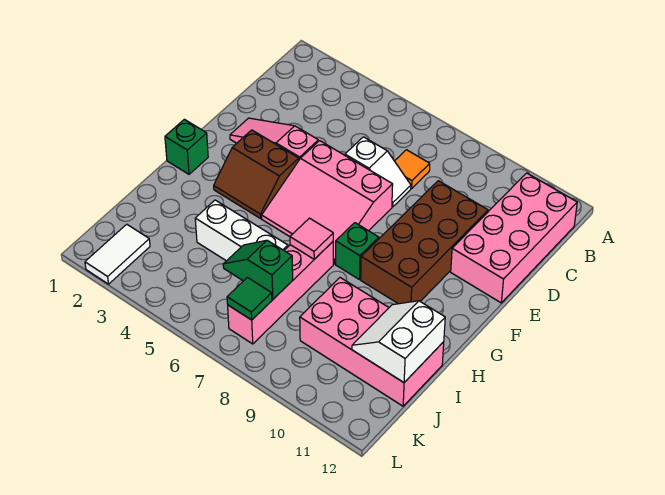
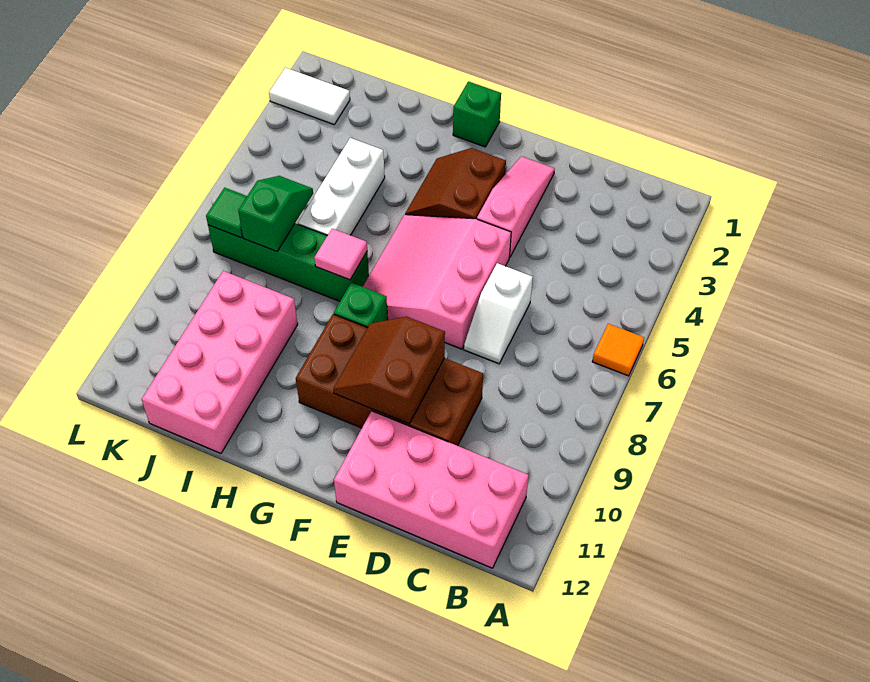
orange tile C7 level 1 -> orange tile A6 level 1
none -> brown slope E9:F10 level 2 top E
pink brick H7:K7 level 1 -> green brick H7:K7 level 1
white slope I11:J12 level 2 top 12 -> none

